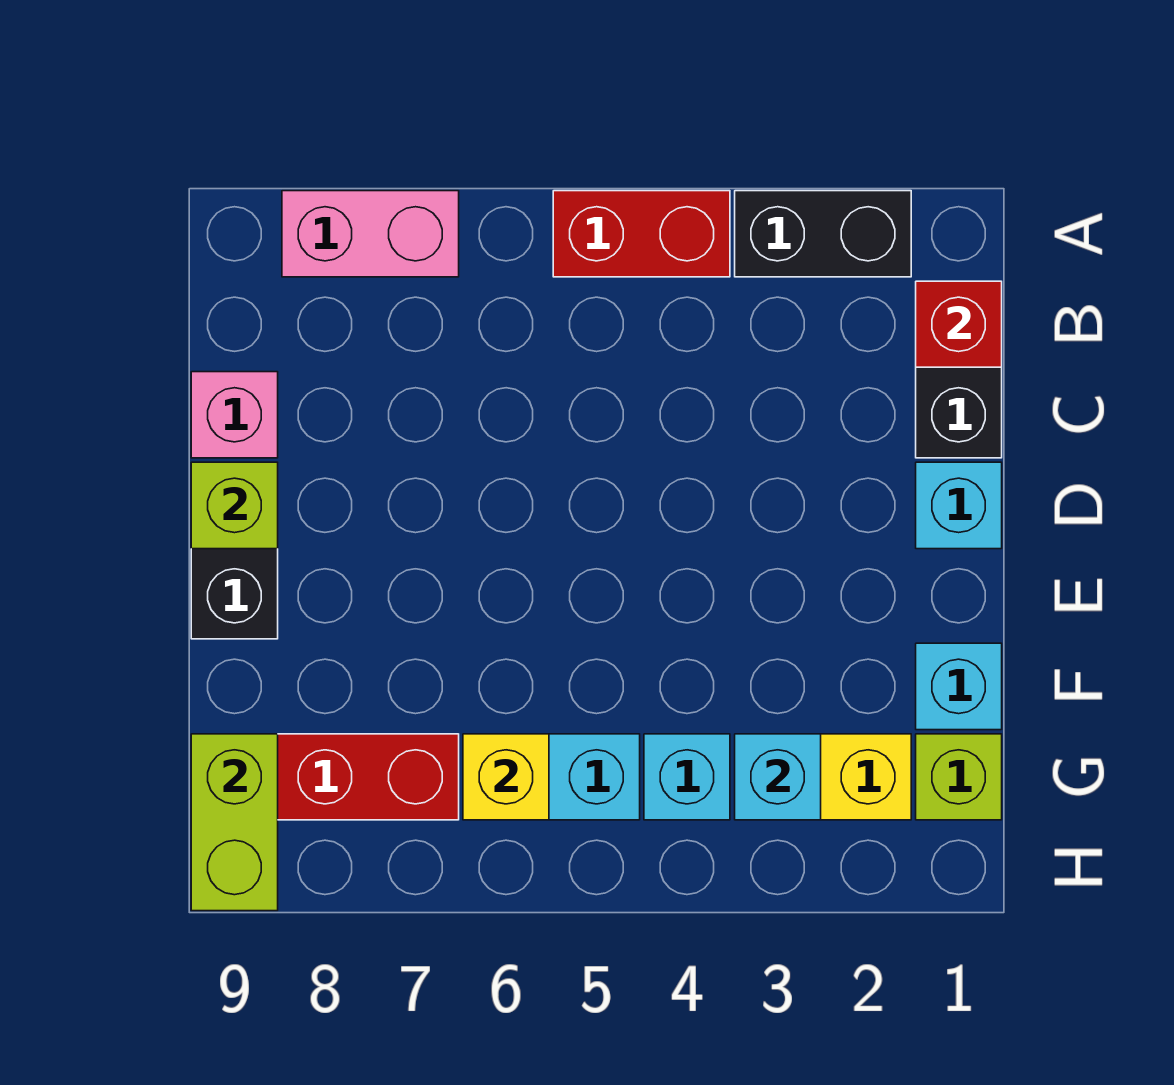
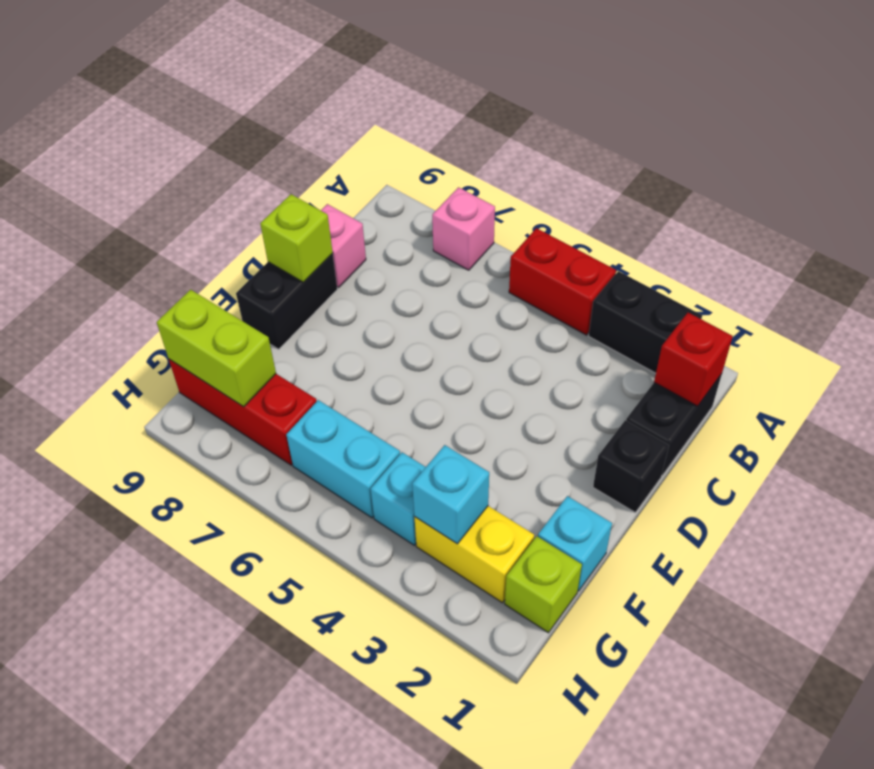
pink brick A7:A8 level 1 -> pink brick A7 level 1
cyan brick D1 level 1 -> black brick D1 level 1
yellow brick G6 level 2 -> none
lime brick G9:H9 level 2 -> lime brick G8:G9 level 2

